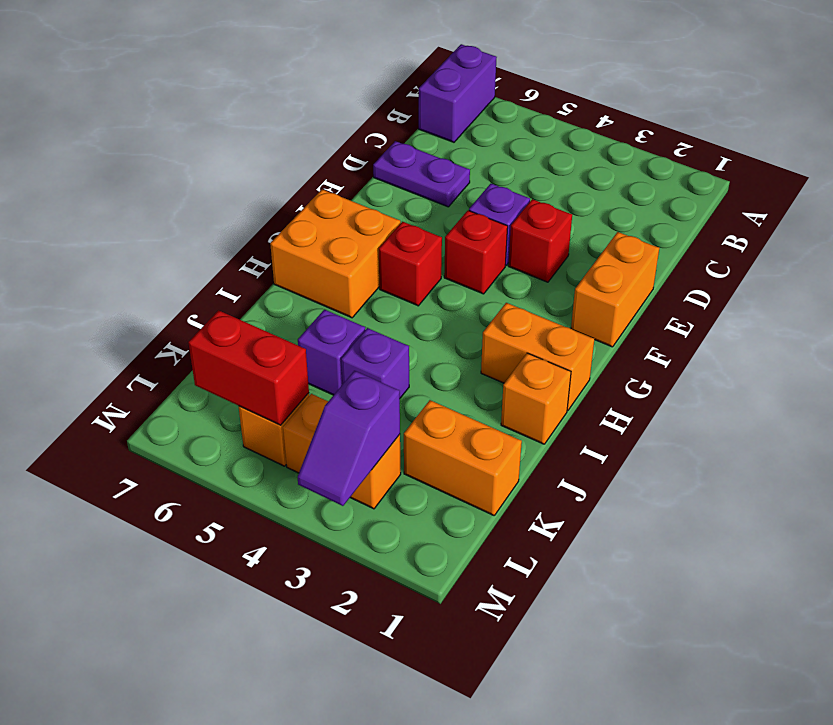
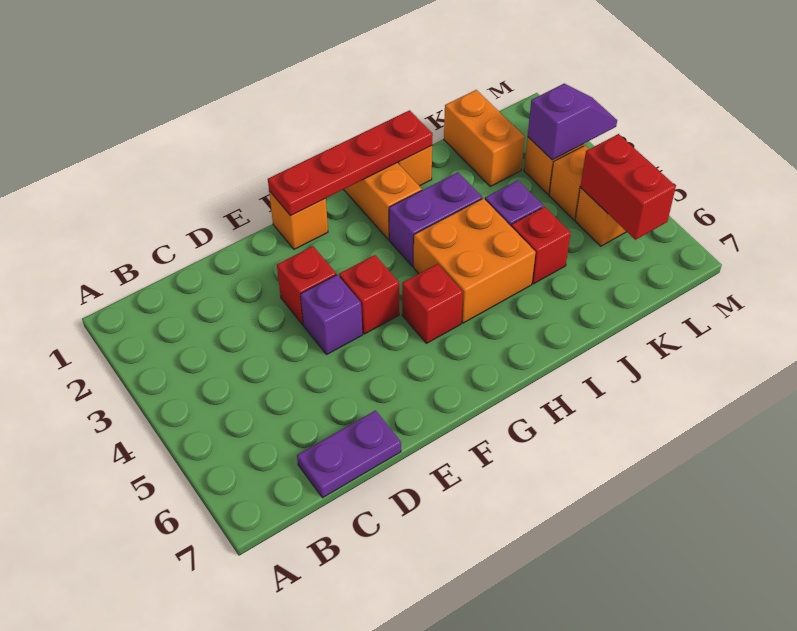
purple brick A7:B7 level 1 -> purple brick H3:I3 level 1
purple plate D6:D7 level 1 -> purple plate C7:D7 level 1
orange brick E1:F1 level 1 -> orange brick F1 level 1
none -> red plate F1:I1 level 2
orange brick G6:H7 level 1 -> orange brick H4:I5 level 1
purple brick J5 level 1 -> red brick J5 level 1

